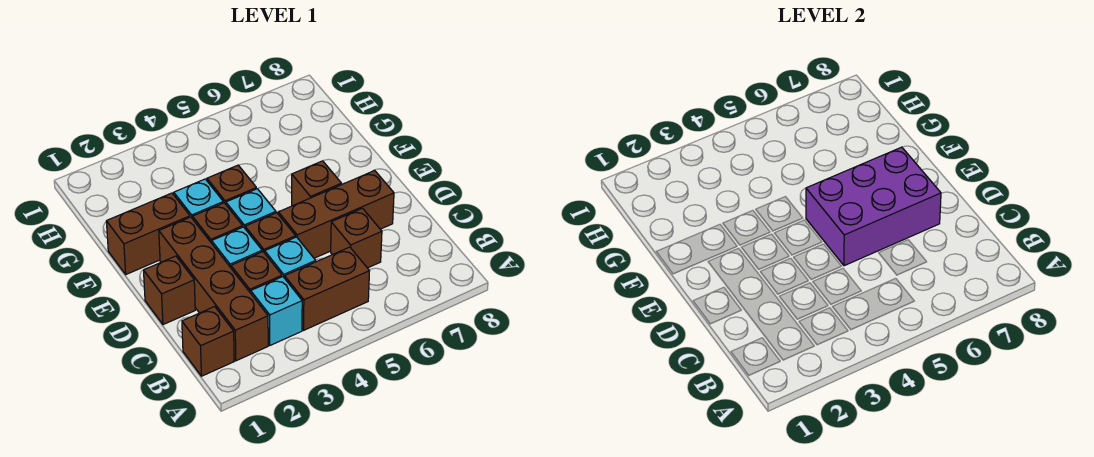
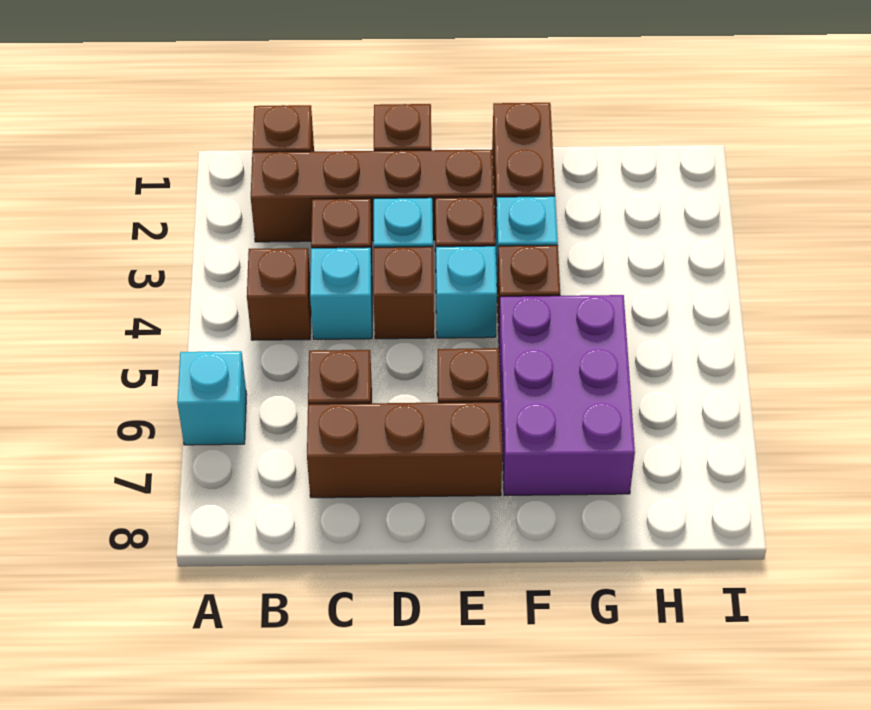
cyan brick B3 level 1 -> cyan brick A6 level 1
brown brick B4:B5 level 1 -> brown brick B4 level 1
brown brick D5:D7 level 1 -> brown brick C7:E7 level 1
purple brick D5:E7 level 2 -> purple brick F5:G7 level 1

